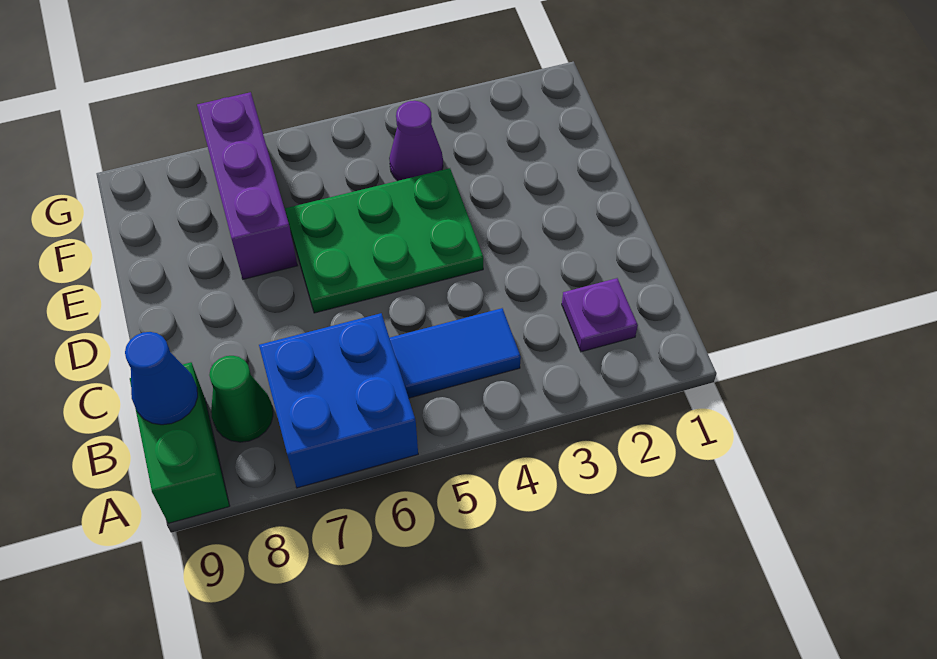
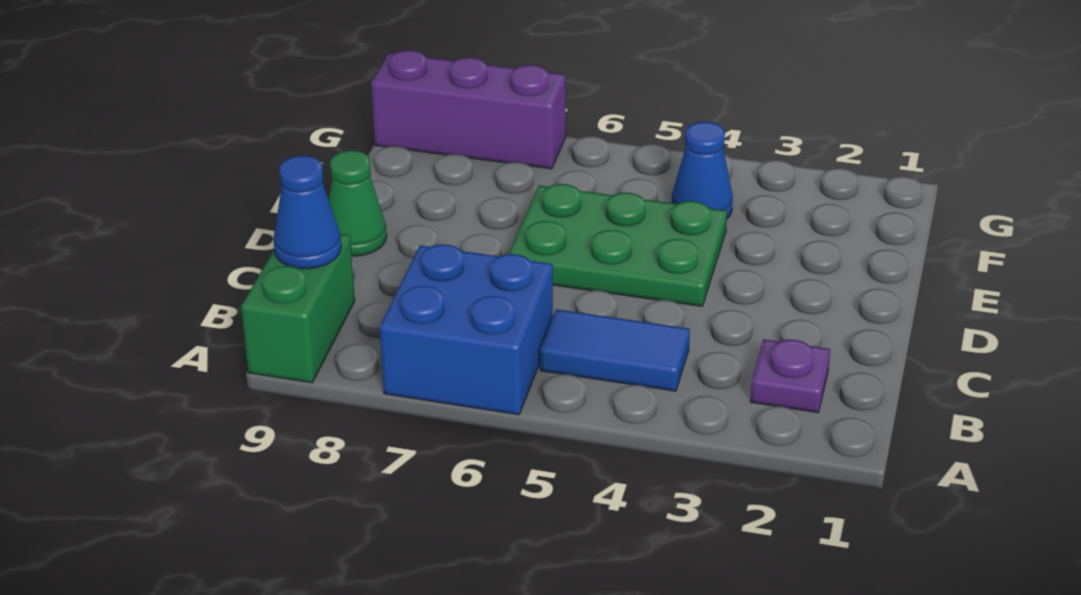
green cone B8 level 1 -> green cone D9 level 1
purple brick E7:G7 level 1 -> purple brick G7:G9 level 1
purple cone F4 level 1 -> blue cone F4 level 1

